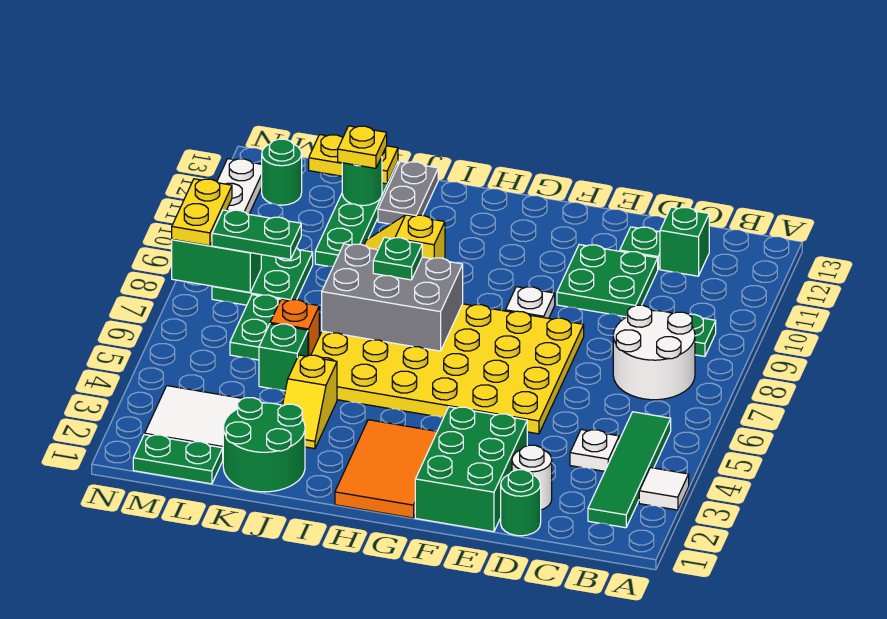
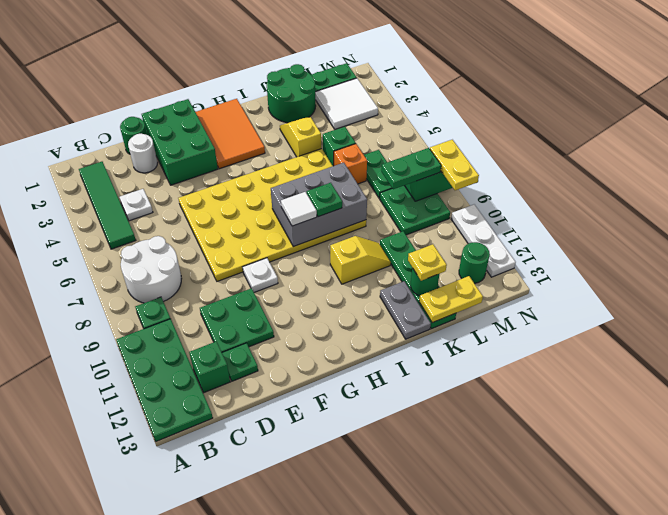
white tile A3 level 1 -> white tile H8 level 3
none -> green plate A10:B13 level 1

